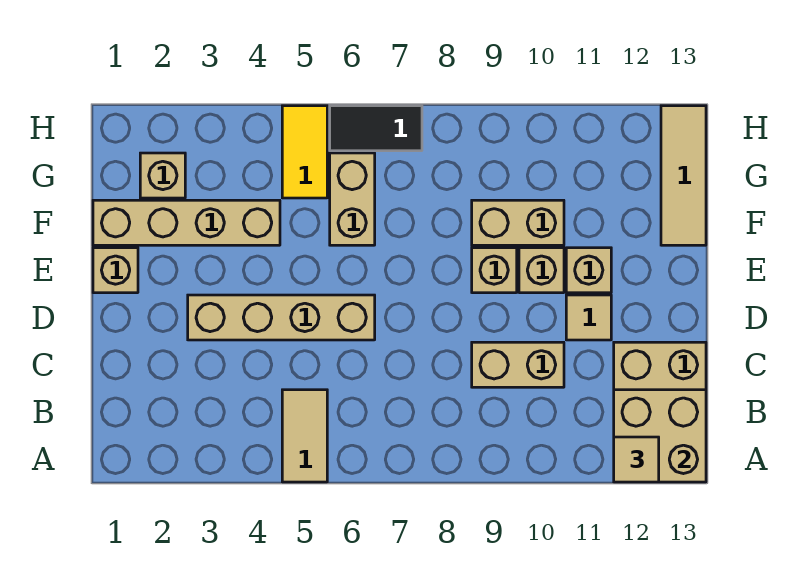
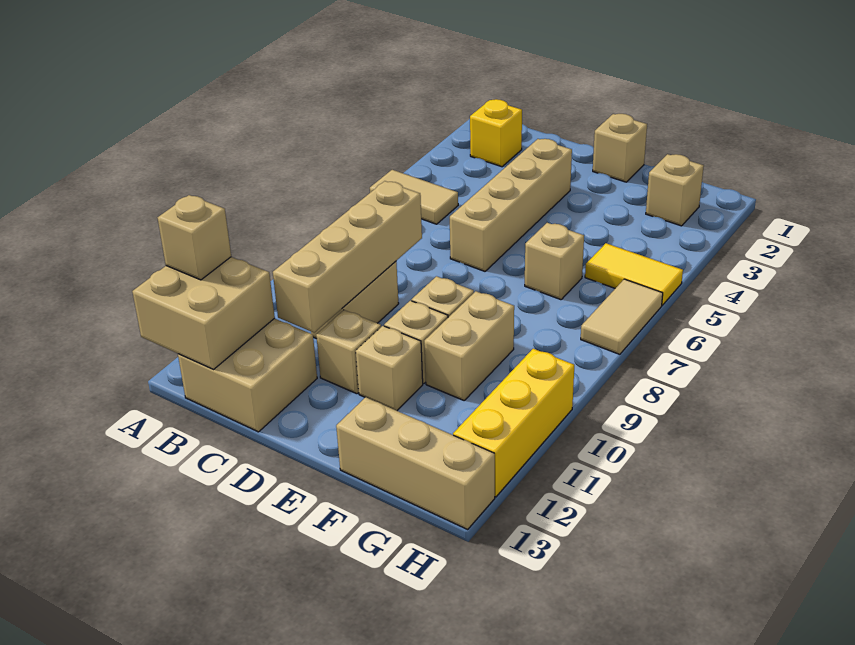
tan tile A12 level 3 -> tan brick A12 level 3
none -> yellow brick B2 level 1
tan tile D11 level 1 -> tan brick D11 level 1
tan brick F1:F4 level 1 -> tan brick C8:C11 level 2
tan brick F6:G6 level 1 -> tan brick F6 level 1
tan tile F13:H13 level 1 -> tan brick F13:H13 level 1
black tile H6:H7 level 1 -> tan tile H6:H7 level 1
none -> yellow brick H10:H12 level 1

